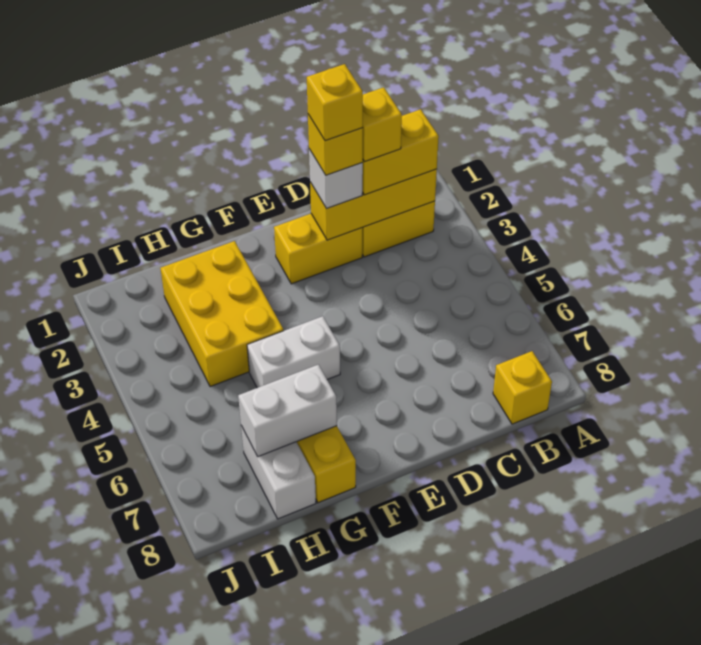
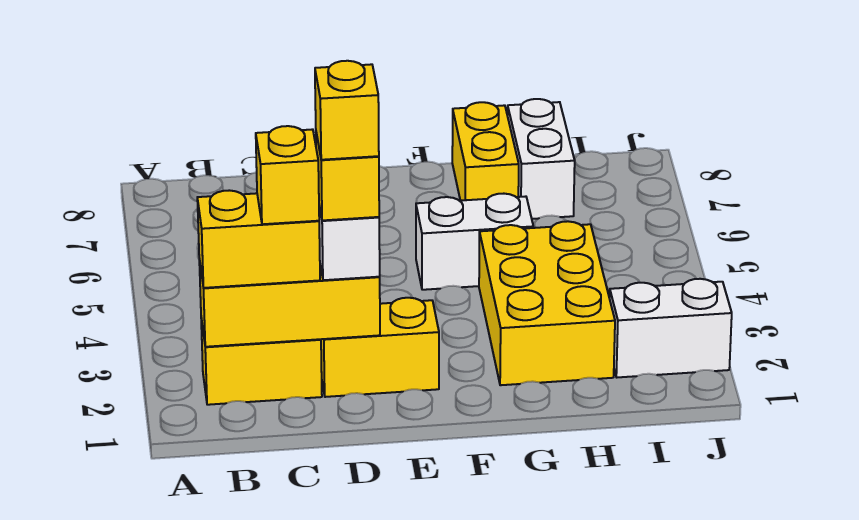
yellow brick B8 level 1 -> none
white brick G7:H7 level 2 -> white brick I2:J2 level 1

